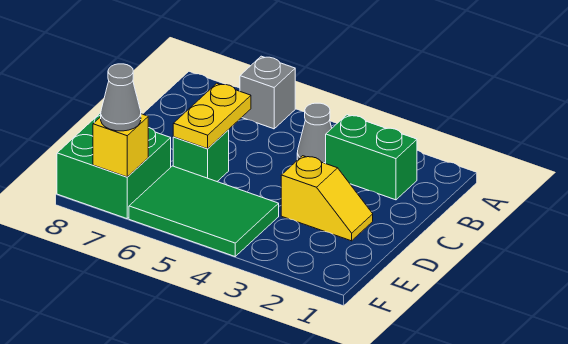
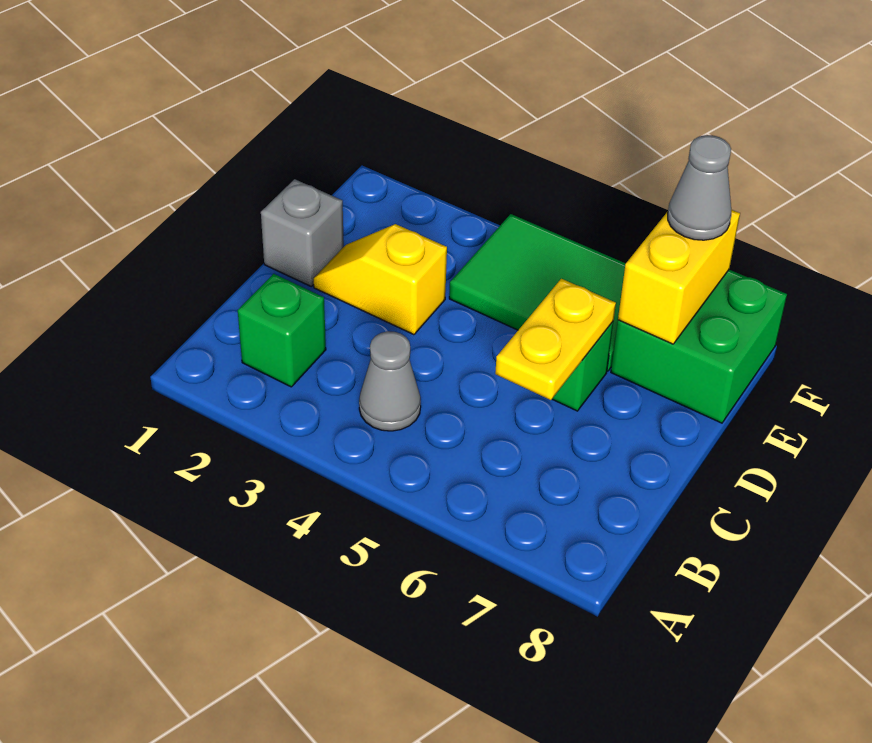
grey brick A6 level 1 -> grey brick D1 level 1
green brick B2:B3 level 1 -> green brick B2 level 1
yellow brick F7 level 2 -> yellow brick E7:F7 level 2

